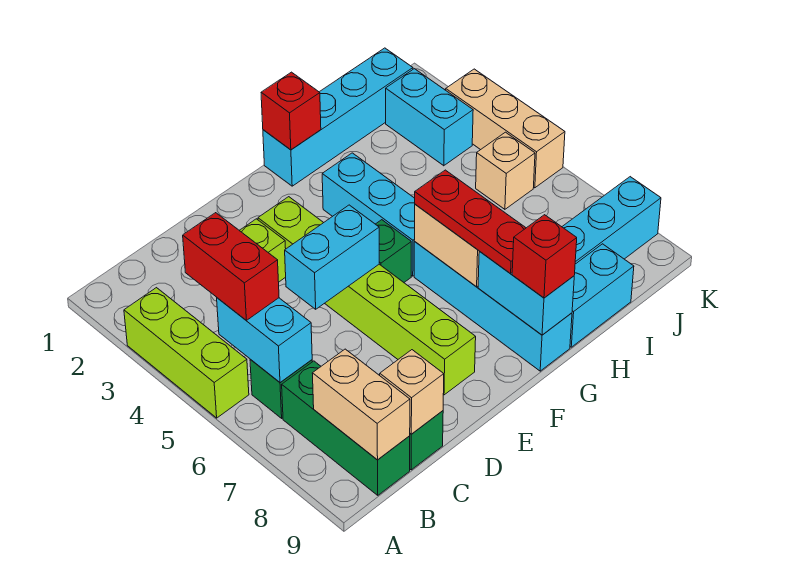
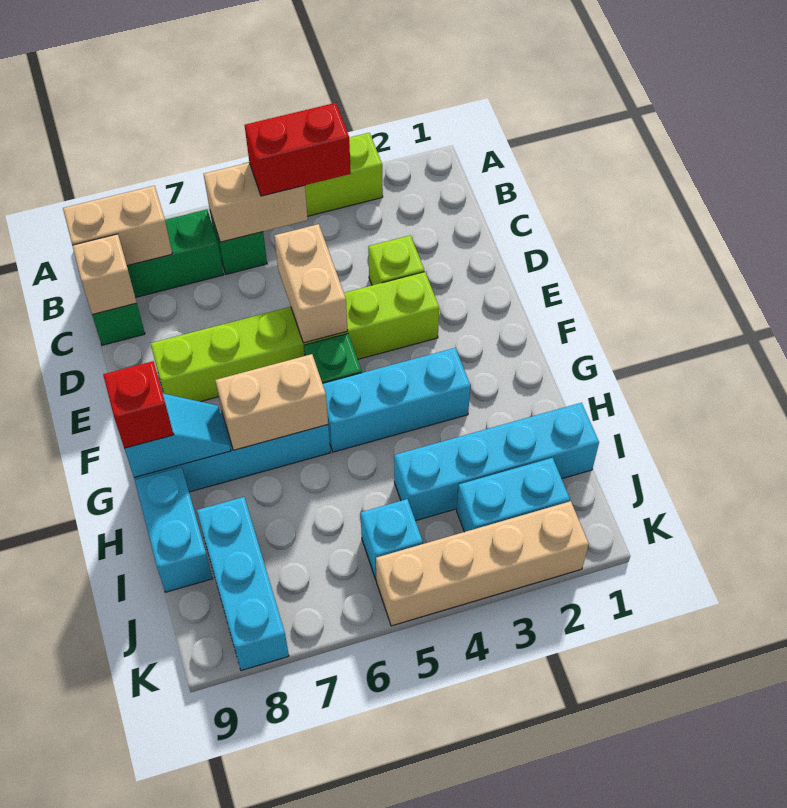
cyan brick B5:B6 level 2 -> tan brick B5:B6 level 2
cyan brick D5:E5 level 2 -> tan brick D5:E5 level 2
cyan brick G1:J1 level 1 -> cyan brick I1:I4 level 1
red brick G1 level 2 -> none
red plate G6:G8 level 3 -> none
cyan brick G8:G9 level 2 -> cyan slope G8:G9 level 2 top 9
tan brick J5 level 1 -> cyan brick J5 level 1
tan brick K3:K5 level 1 -> tan brick K2:K5 level 1

